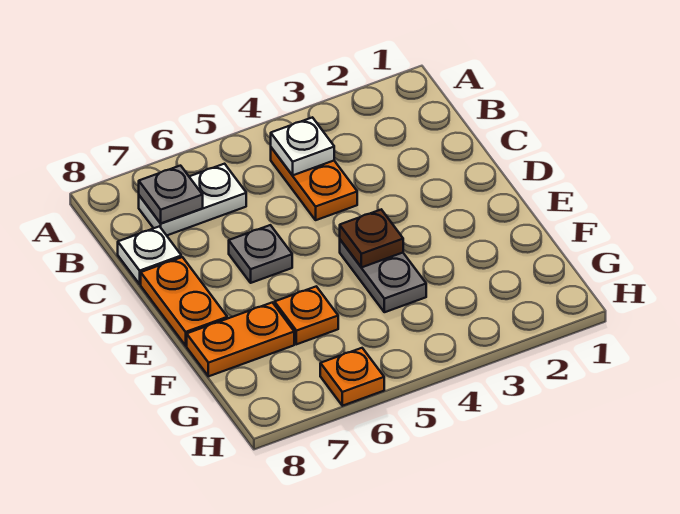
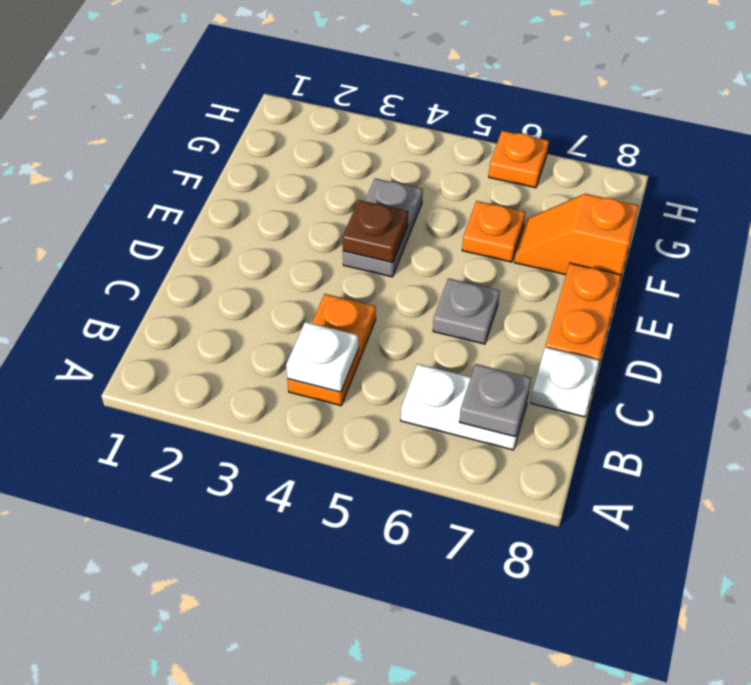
orange plate F7:F8 level 1 -> orange slope F7:F8 level 1 top 8

